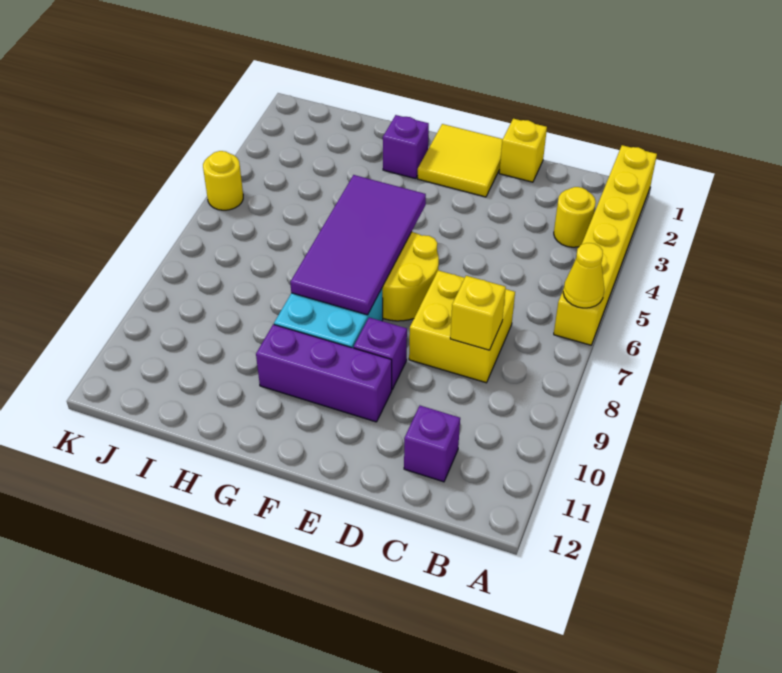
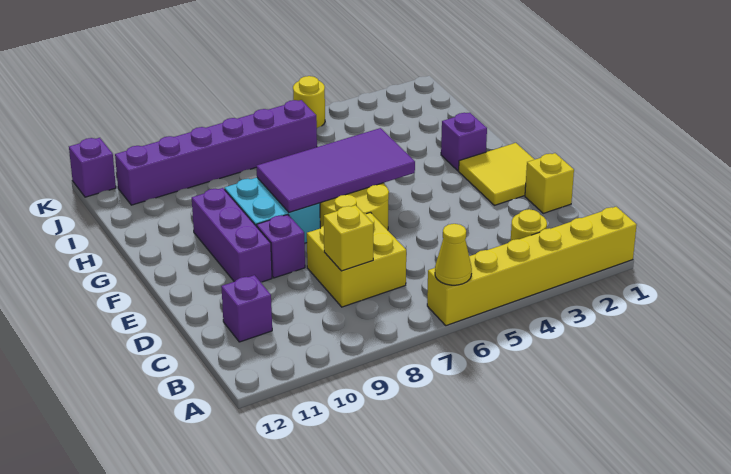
none -> purple brick J6:J11 level 1
none -> purple brick K12 level 1

